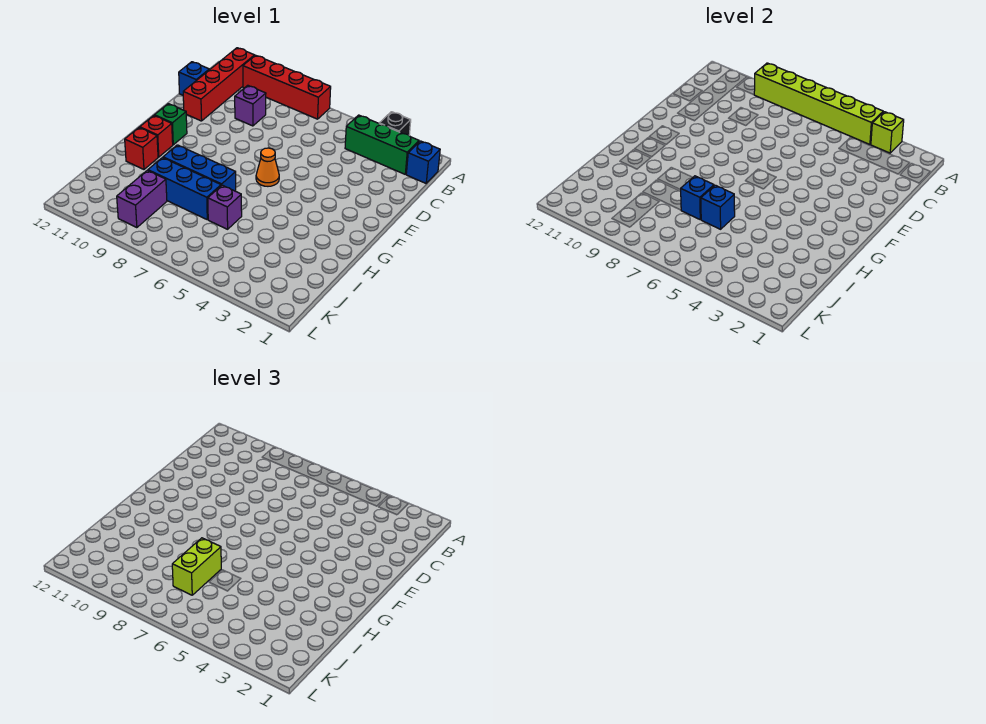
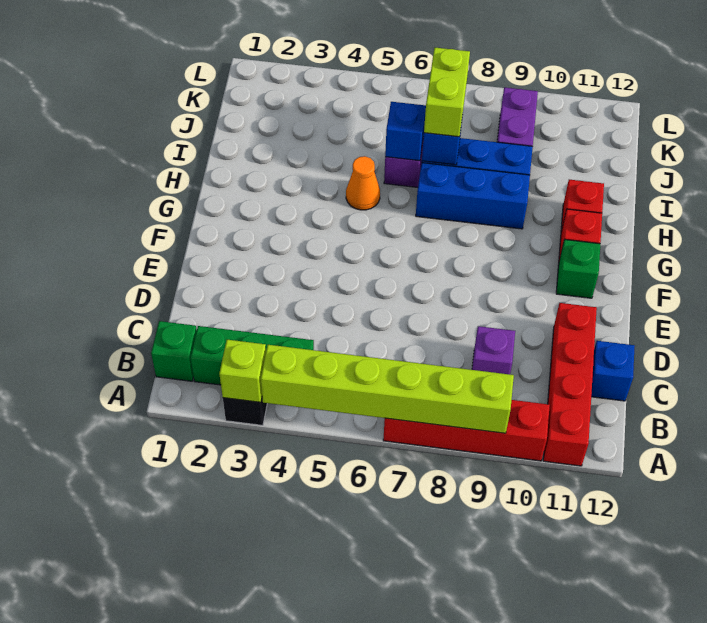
blue brick B1 level 1 -> green brick B1 level 1
orange cone F6 level 1 -> orange cone H5 level 1

